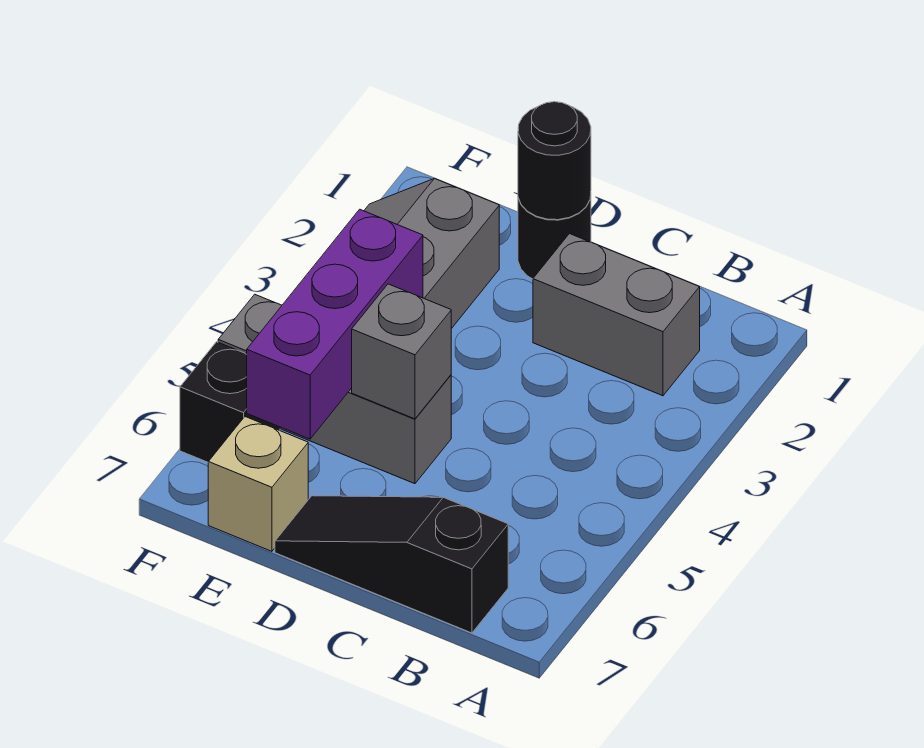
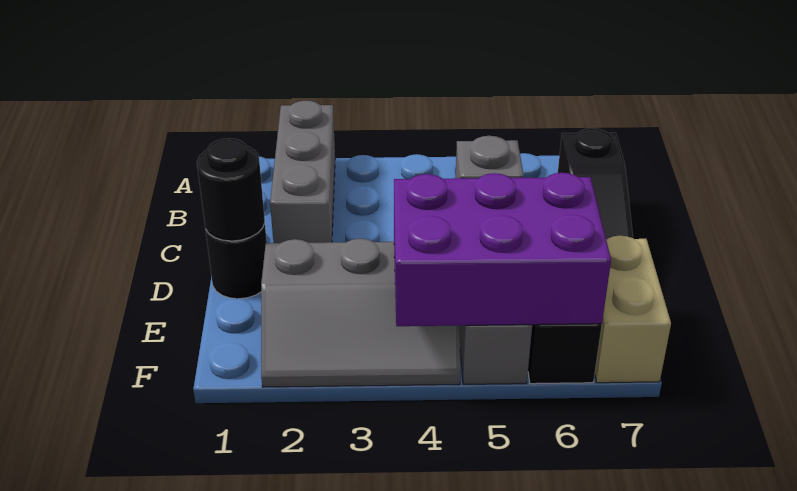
grey brick B2:C2 level 1 -> grey brick A2:C2 level 1
purple brick E4:E6 level 2 -> purple brick E4:F6 level 2
tan brick E7 level 1 -> tan brick E7:F7 level 1

